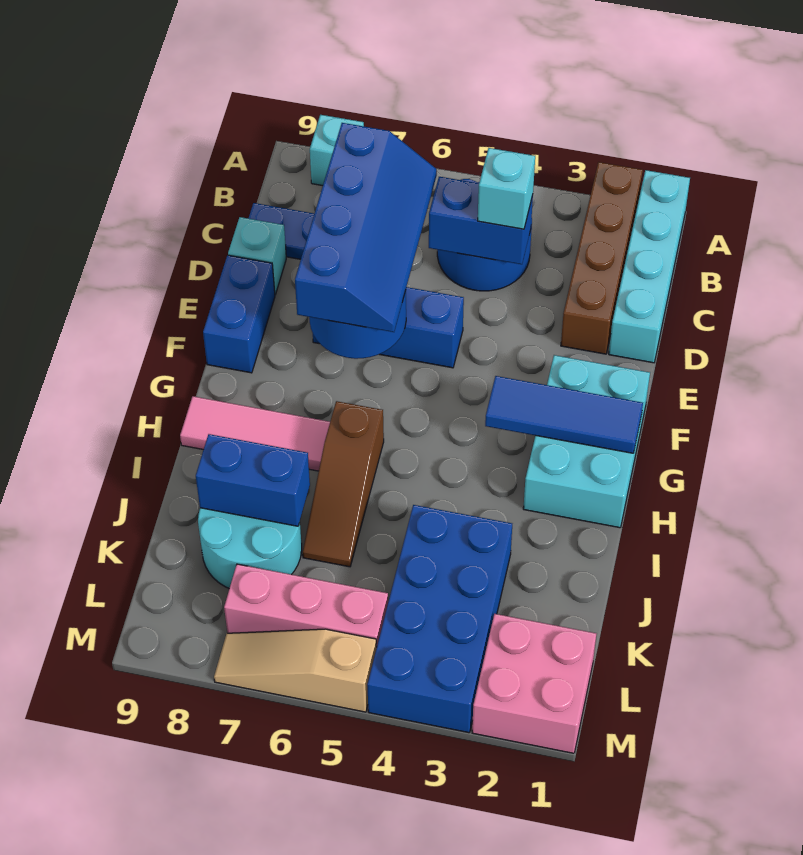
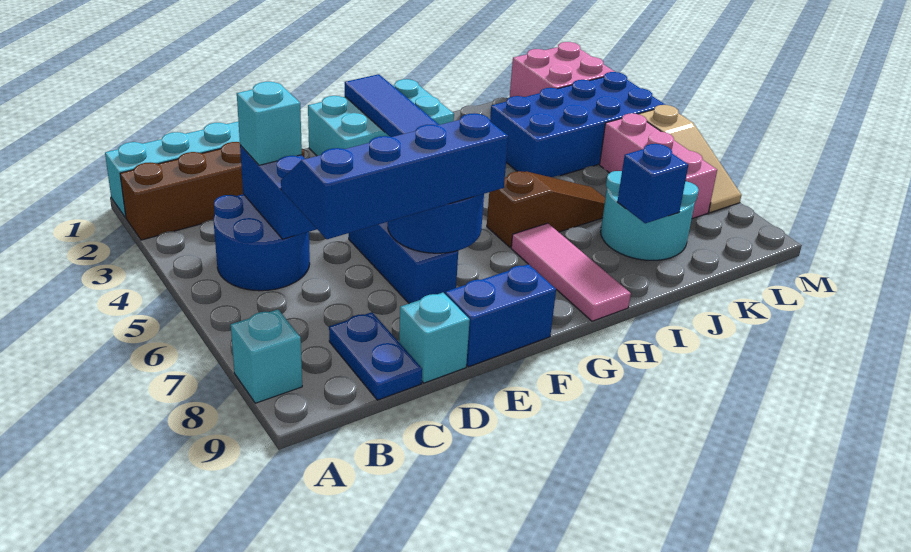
blue brick J7:J8 level 2 -> blue brick J8 level 2

